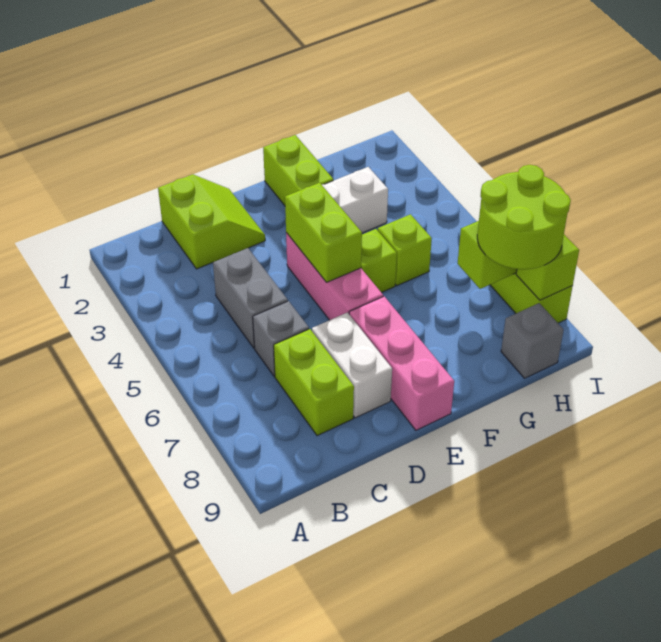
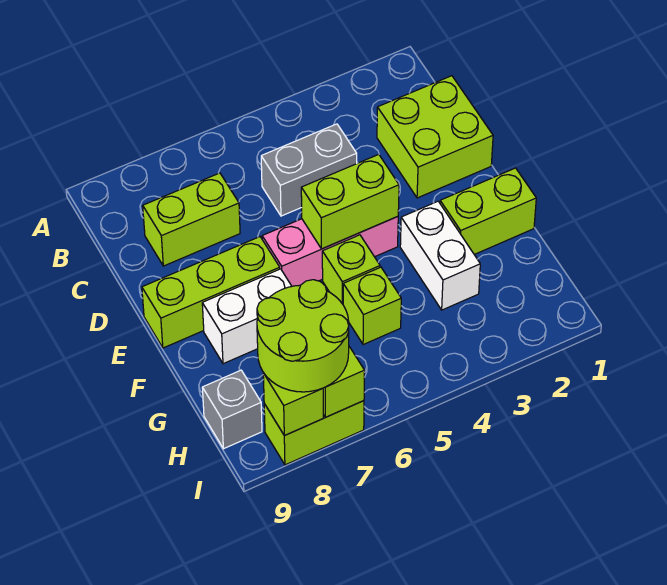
lime slope C1:D2 level 1 top C -> lime brick C1:D2 level 1
grey brick C6 level 1 -> none
white brick D7:D8 level 1 -> white brick F7:F8 level 1
pink brick E7:E9 level 1 -> lime brick E7:E9 level 1

